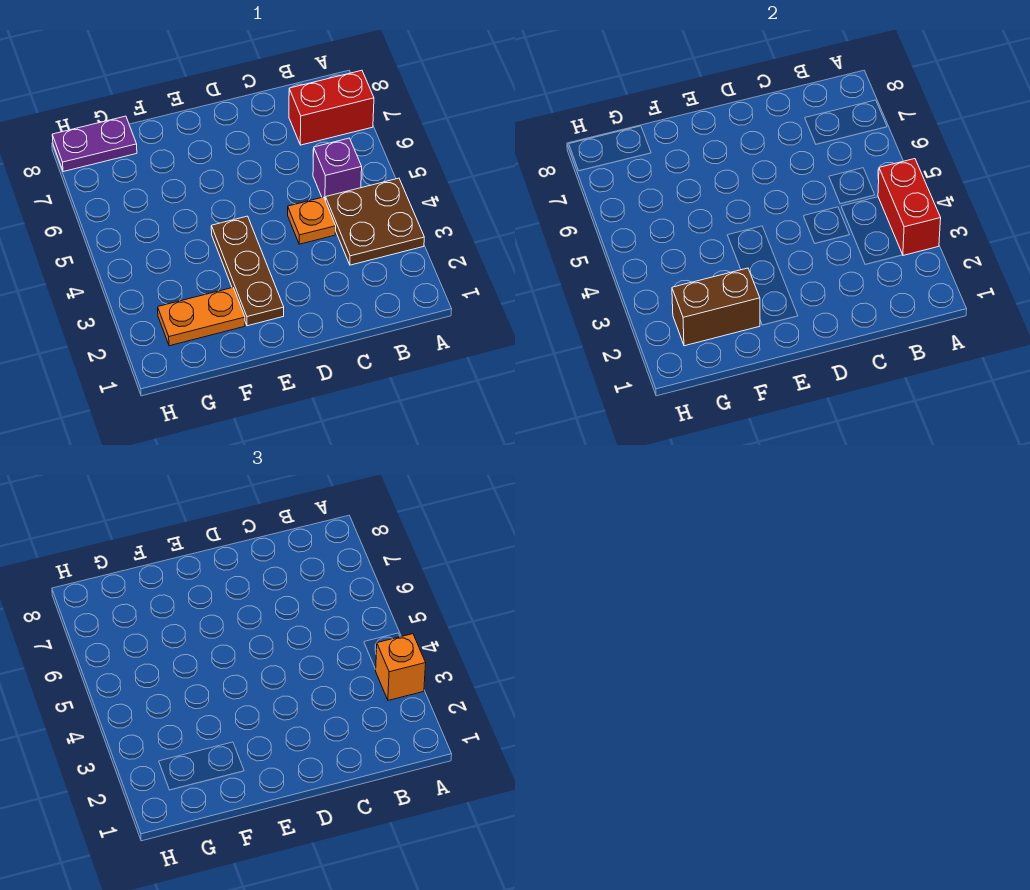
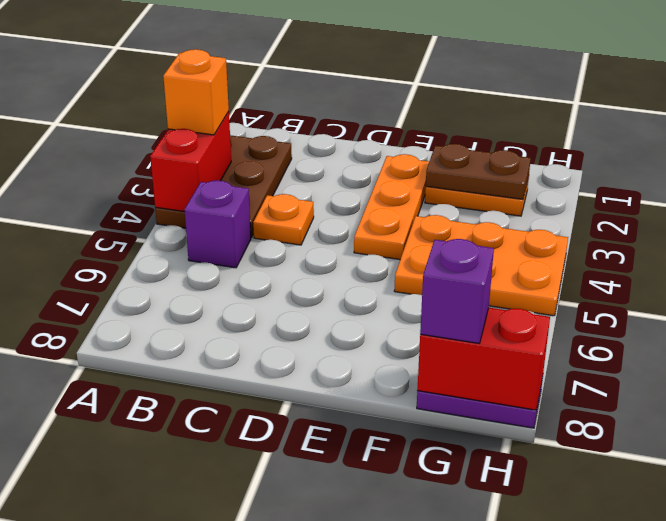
brown plate A3:B4 level 1 -> brown plate A2:B4 level 1
red brick A7:B7 level 1 -> red brick G8:H8 level 2
brown plate E2:E4 level 1 -> orange plate E2:E4 level 1
brown brick F2:G2 level 2 -> brown plate F2:G2 level 2
none -> orange plate F4:H5 level 1
none -> purple brick G8 level 3

